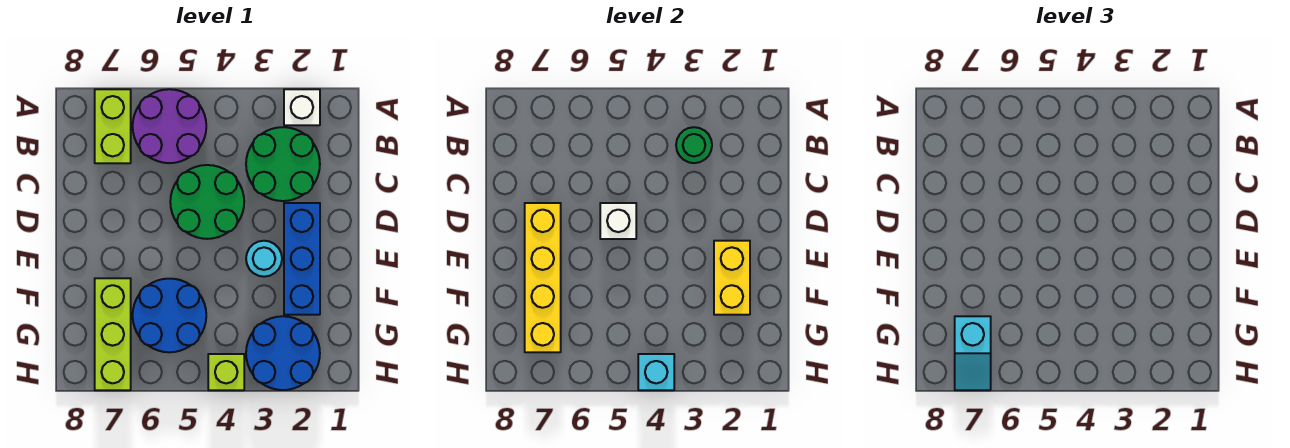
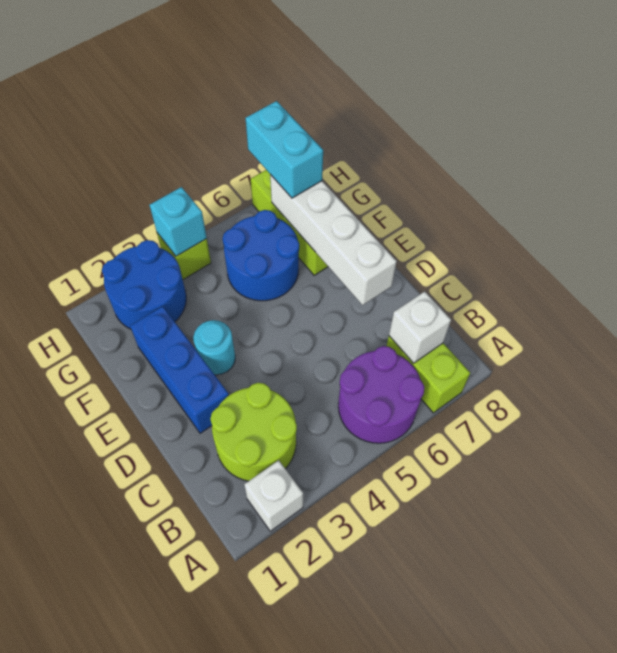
green round brick B2:C3 level 1 -> lime round brick B2:C3 level 1
green round brick B3 level 2 -> none
green round brick C4:D5 level 1 -> none
white brick D5 level 2 -> white brick B7 level 2
yellow brick D7:G7 level 2 -> white brick D7:G7 level 2
yellow brick E2:F2 level 2 -> none
cyan slope G7:H7 level 3 top G -> cyan brick G7:H7 level 3

